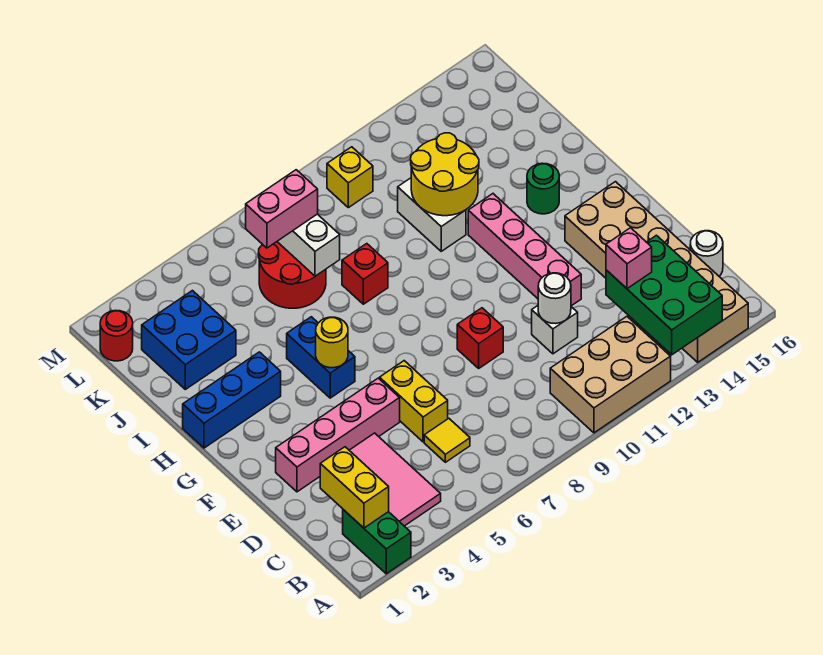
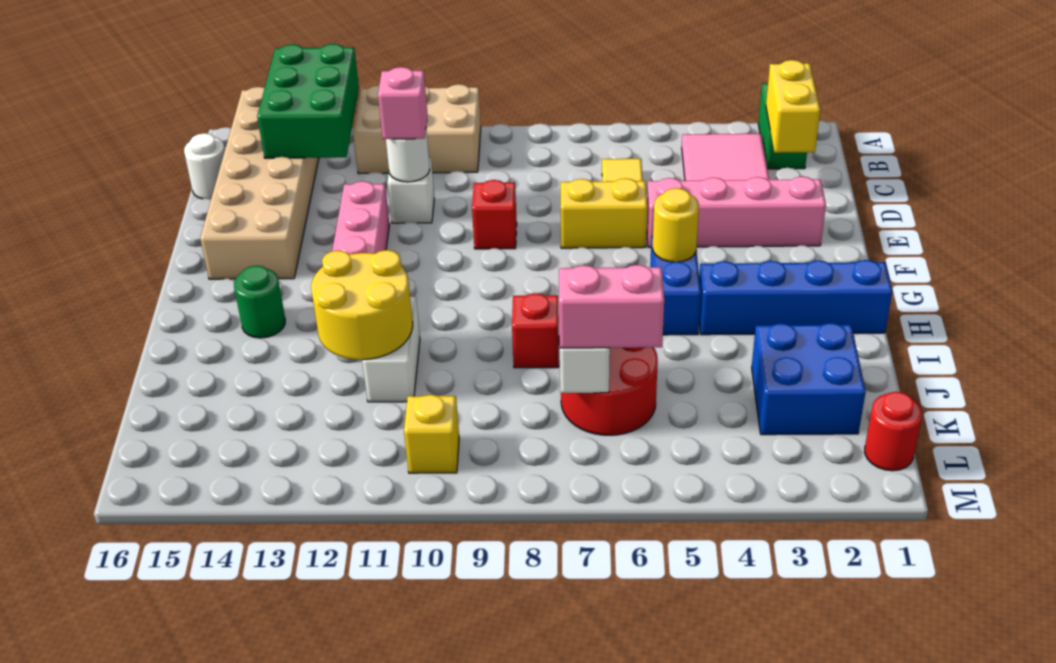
pink brick C13 level 3 -> pink brick D11 level 3
yellow brick D6:E6 level 1 -> yellow brick E6:E7 level 1
blue brick H1:H3 level 1 -> blue brick H1:H4 level 1

